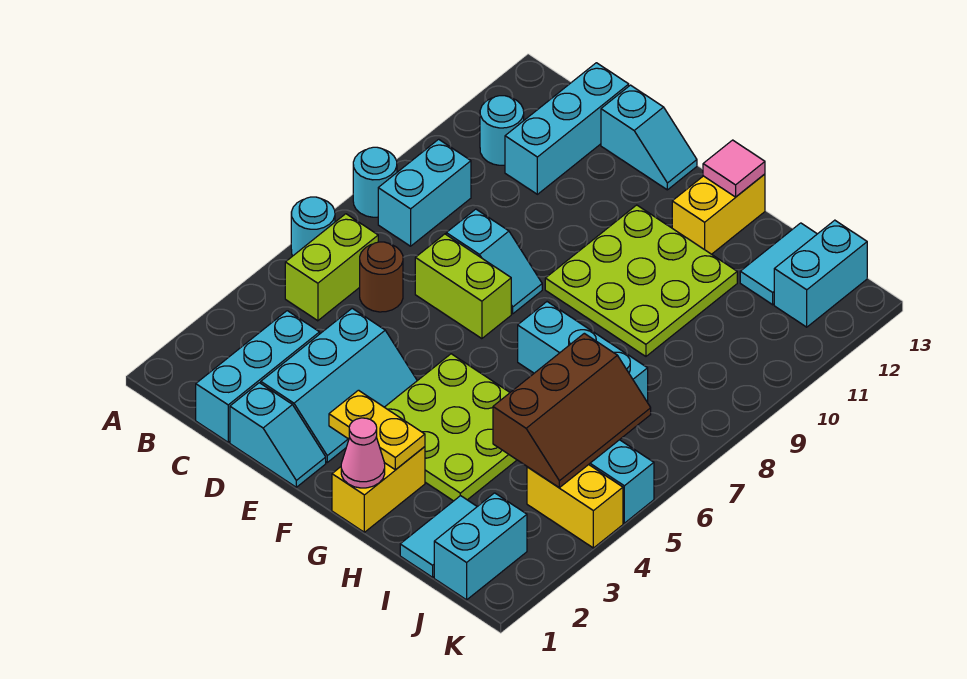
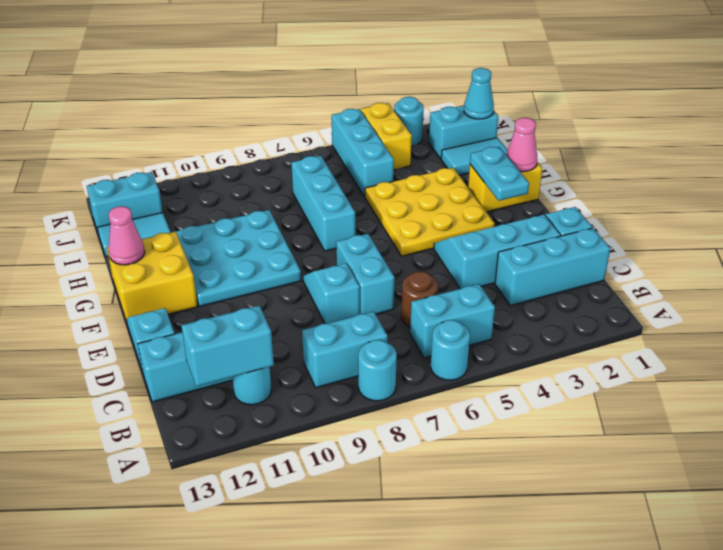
lime brick B5:B6 level 1 -> cyan brick B5:B6 level 1
none -> cyan brick B11:B12 level 2
lime brick D7:E7 level 1 -> cyan brick D7:E7 level 1
yellow plate F2:G2 level 2 -> cyan plate F2:G2 level 2
lime plate F3:H5 level 1 -> yellow plate F3:H5 level 1
lime plate F9:H11 level 1 -> cyan plate F9:H11 level 1
yellow brick G12:G13 level 1 -> yellow brick F12:G13 level 1
pink tile G13 level 2 -> pink cone G13 level 2
brown slope I4:J6 level 2 top I -> none
none -> cyan cone J1 level 2
none -> cyan round brick K3 level 1

